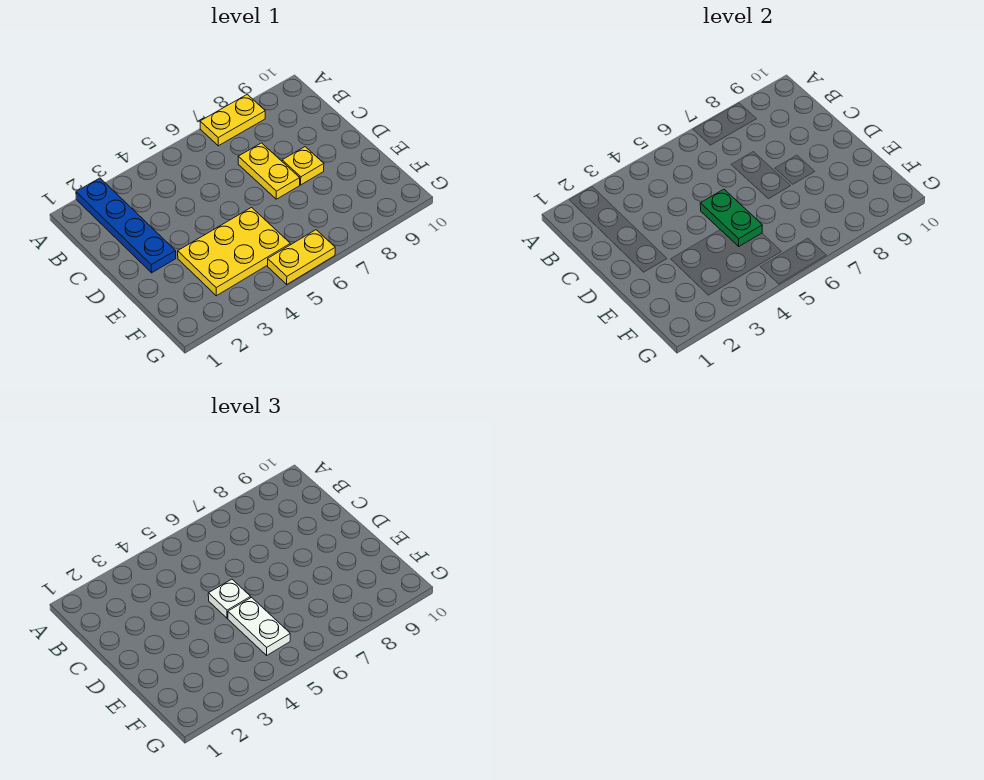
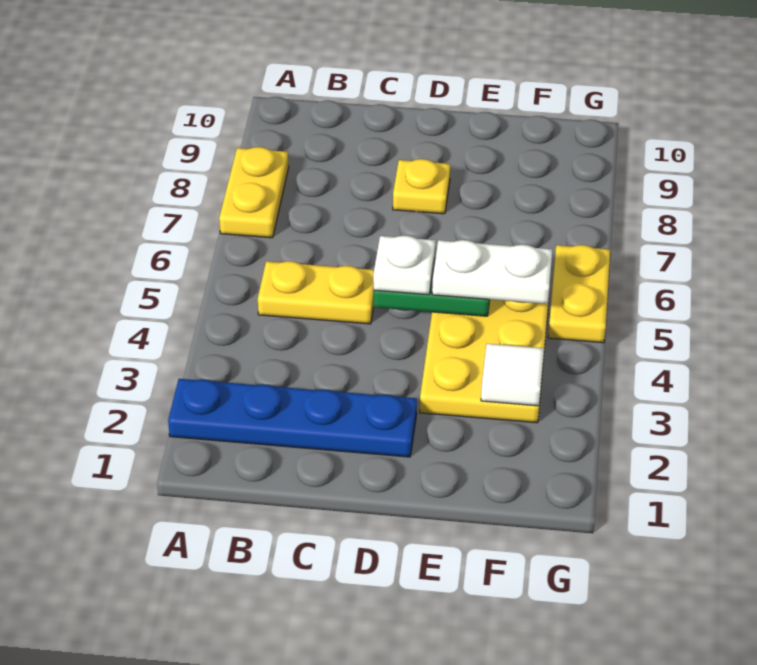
yellow plate C7:D7 level 1 -> yellow plate B5:C5 level 1
none -> white tile F3 level 2

